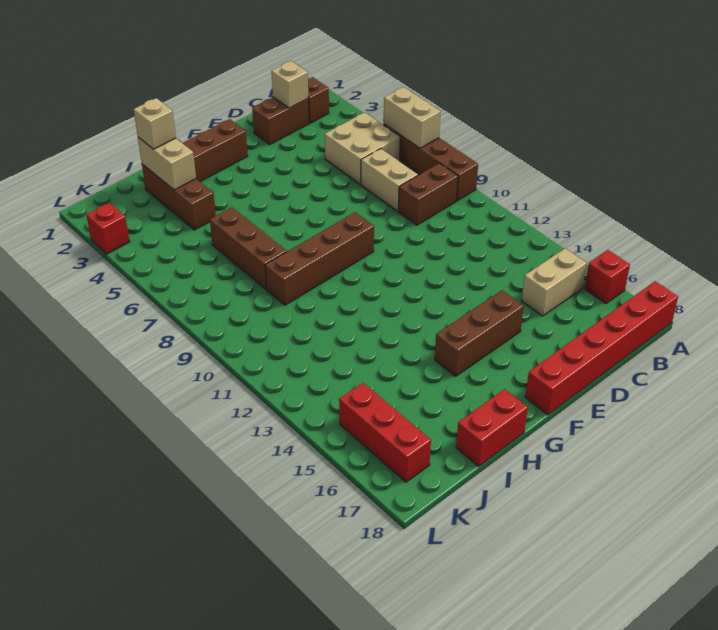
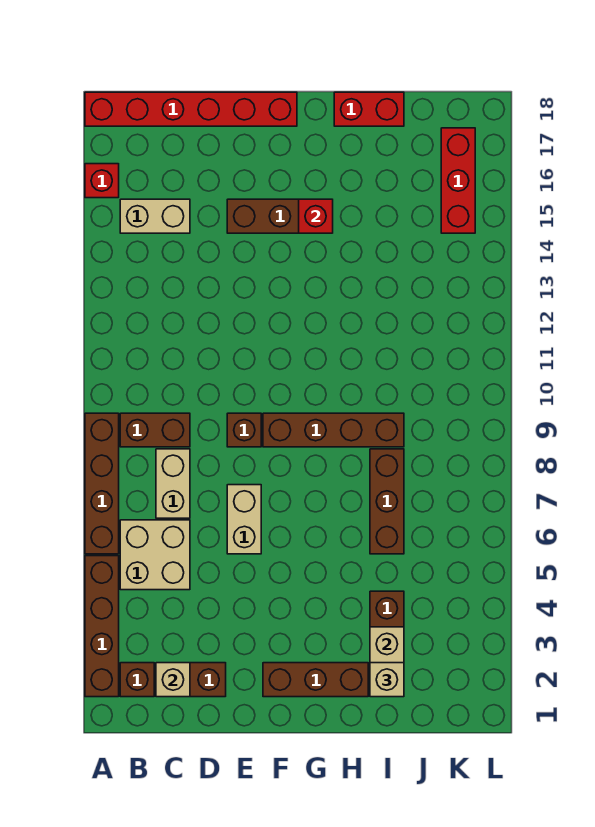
none -> brown brick A2:A5 level 1
tan brick A6:A7 level 2 -> tan brick E6:E7 level 1
none -> brown brick E9 level 1
red brick L3 level 1 -> red brick G15 level 2

